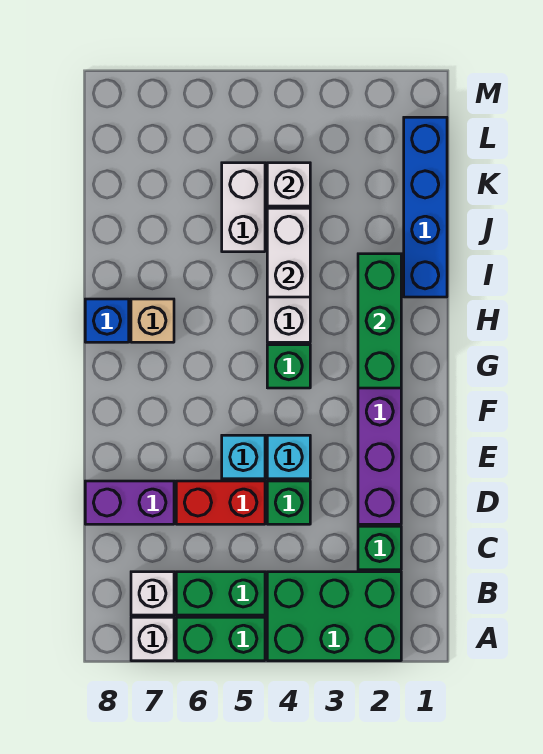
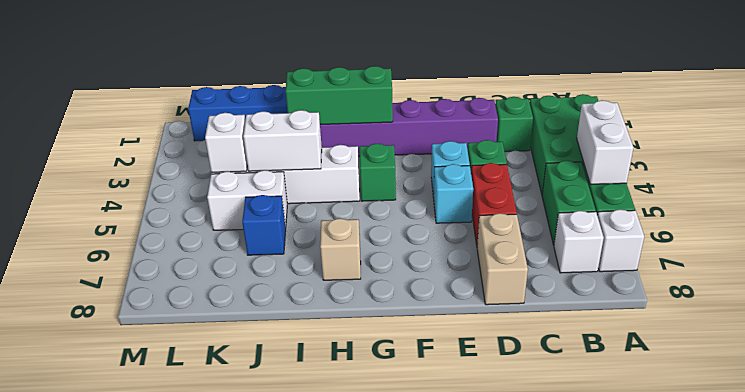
none -> white brick A4:A5 level 2
purple brick D7:D8 level 1 -> tan brick D7:D8 level 1
blue brick H8 level 1 -> blue brick J6 level 1

